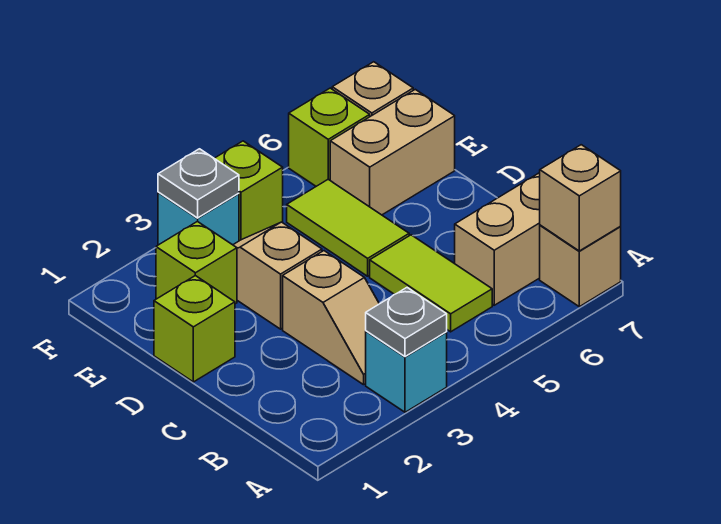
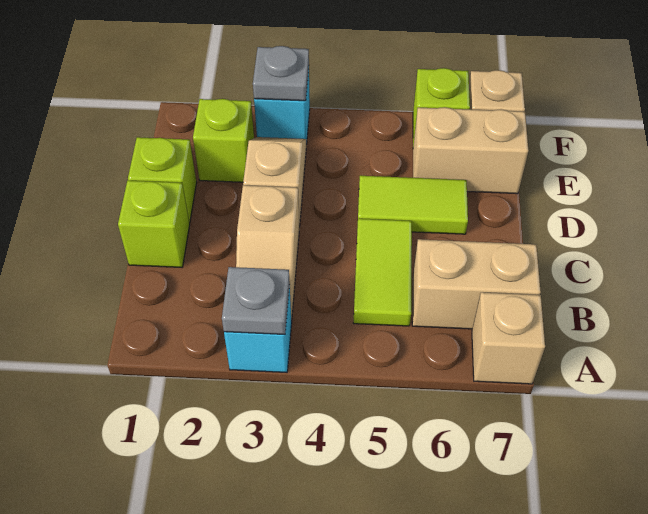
tan brick A7 level 2 -> none
lime tile D5:E5 level 1 -> lime tile D5:D6 level 1
lime brick F4 level 1 -> lime brick C1 level 1

